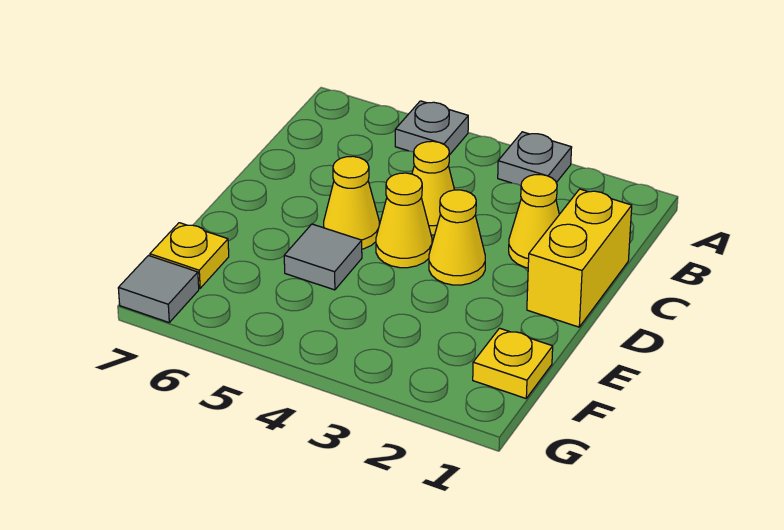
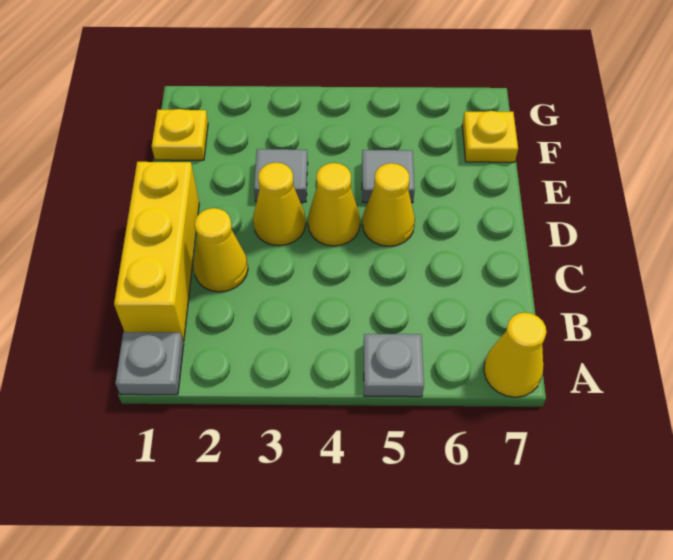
grey plate A3 level 1 -> grey plate A1 level 1
yellow brick C1:D1 level 1 -> yellow brick B1:D1 level 1
yellow cone C4 level 1 -> yellow cone A7 level 1
grey tile G7 level 1 -> grey tile E3 level 1

